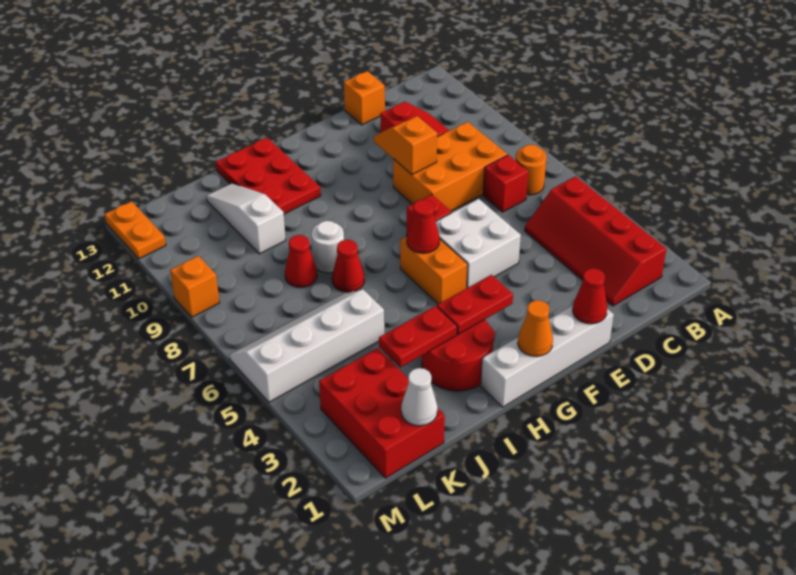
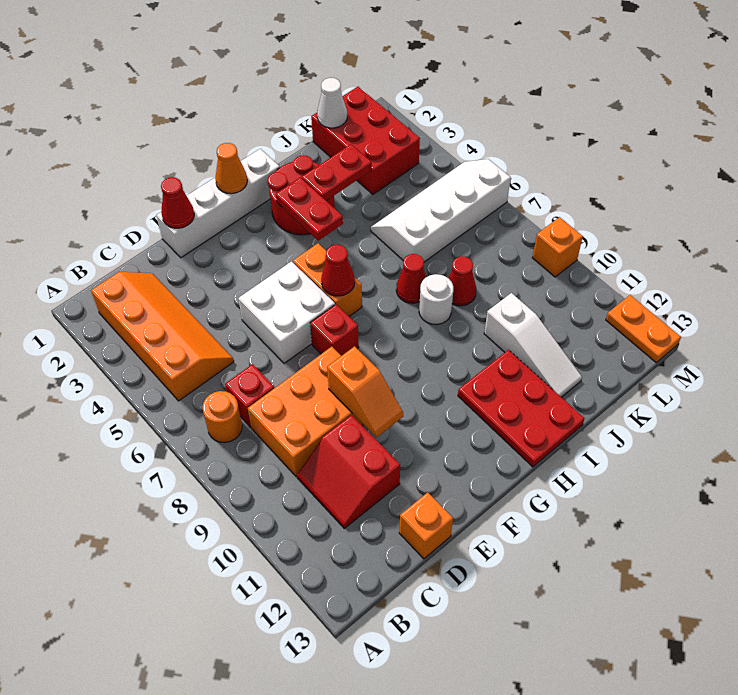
red slope B2:C5 level 1 top B -> orange slope B2:C5 level 1 top B
red plate G3:H3 level 2 -> red plate H3:H4 level 2
white slope J5:M6 level 1 top 5 -> white slope J5:M6 level 1 top 6

